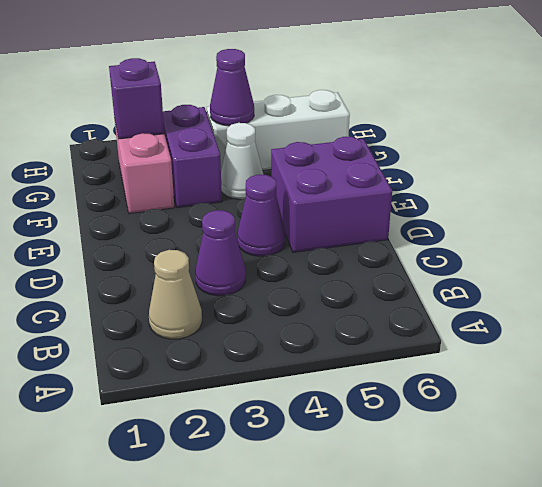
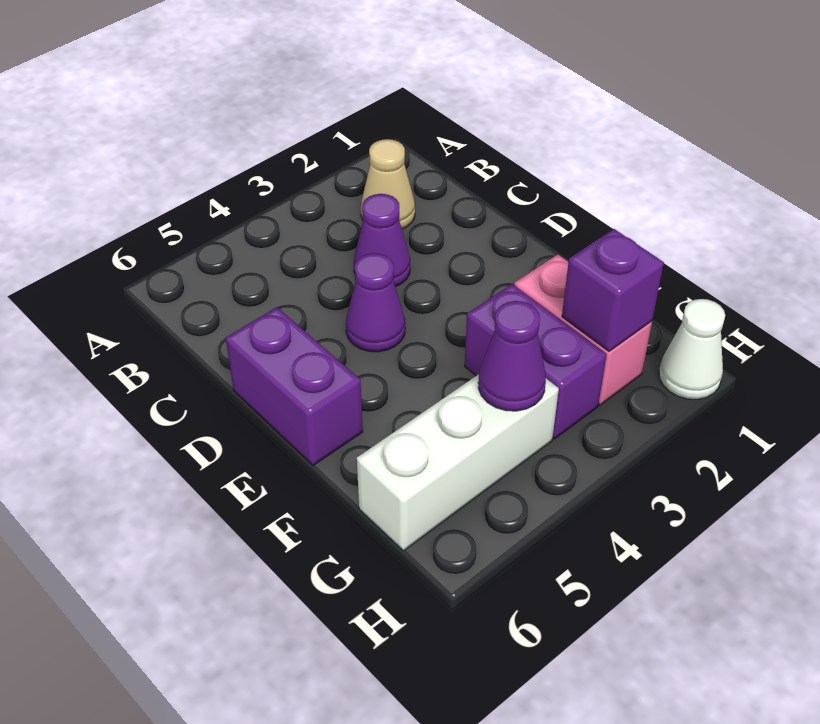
purple brick D5:E6 level 1 -> purple brick D6:E6 level 1
white cone F4 level 1 -> white cone H1 level 1

